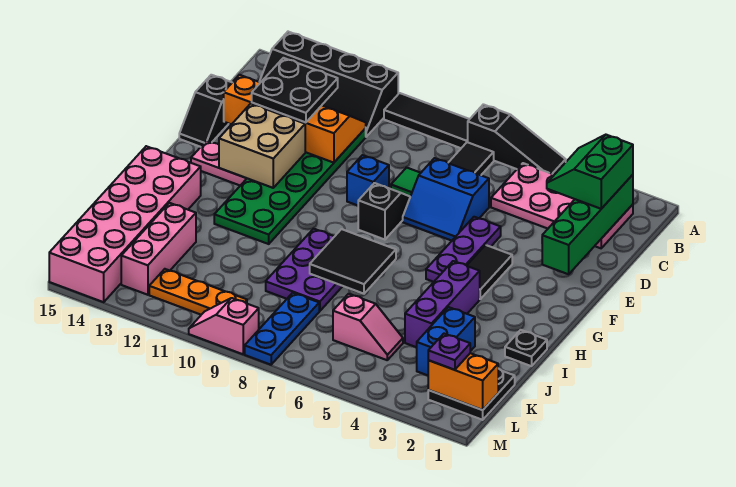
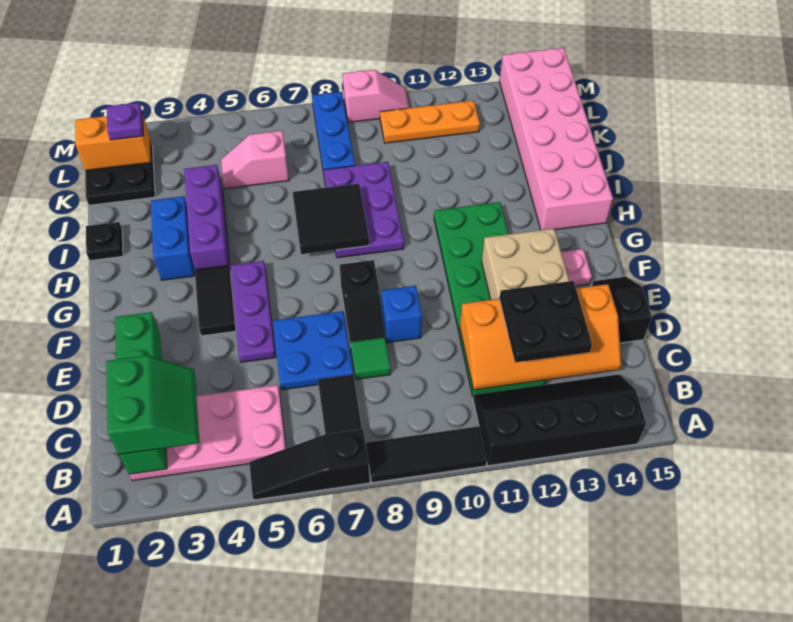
blue slope D6:E7 level 1 top D -> blue plate D6:E7 level 1
blue brick J3:K3 level 1 -> blue brick H3:I3 level 1
pink brick J13:L13 level 1 -> none

